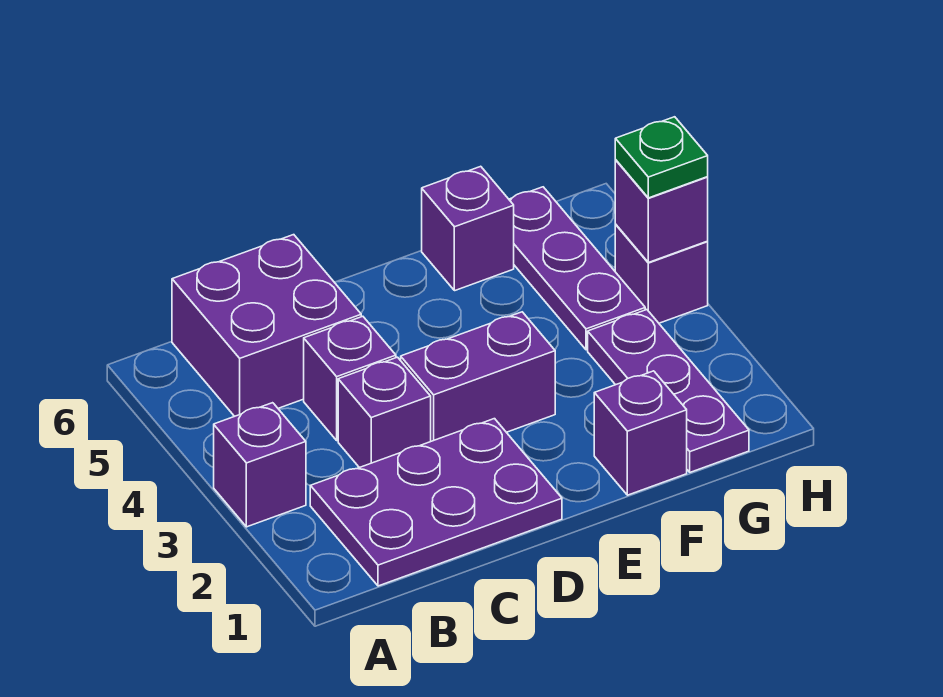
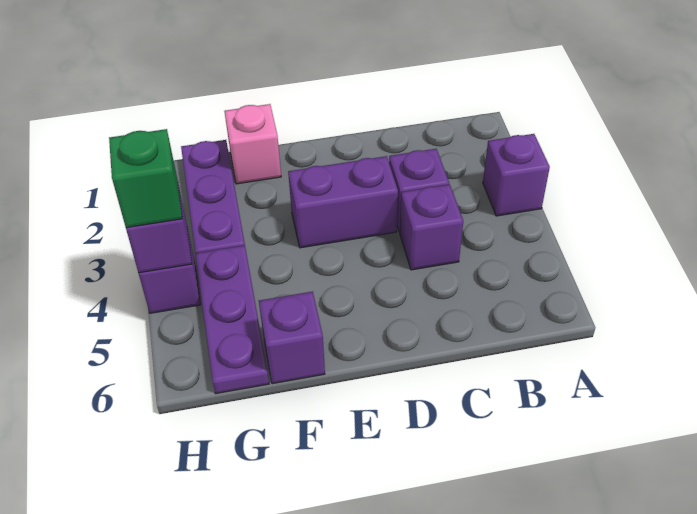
purple plate B1:D2 level 1 -> none
purple brick B5:C6 level 1 -> none
purple brick F1 level 1 -> pink brick F1 level 1
green plate H4 level 3 -> green brick H4 level 3

